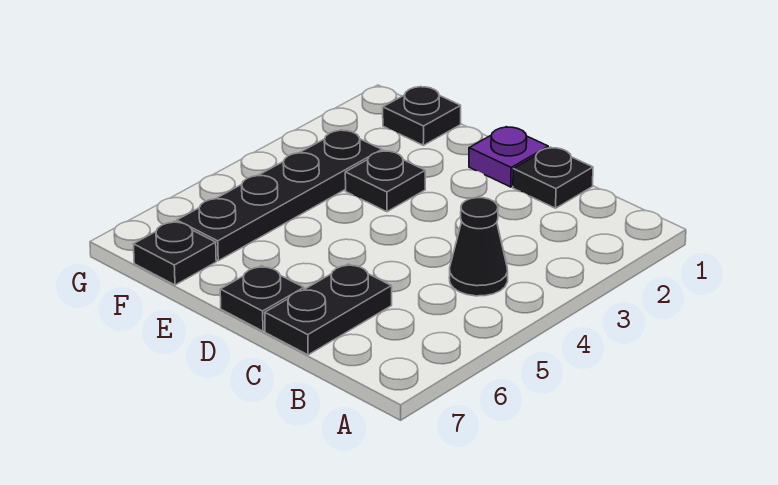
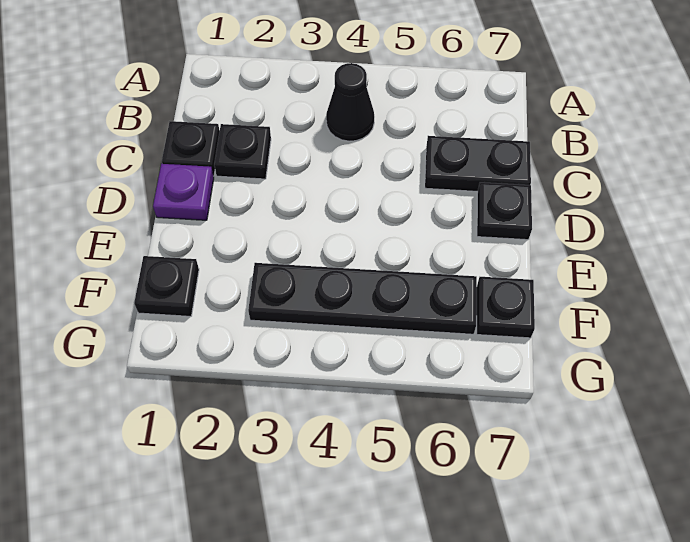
black plate E3 level 1 -> black plate C2 level 1

